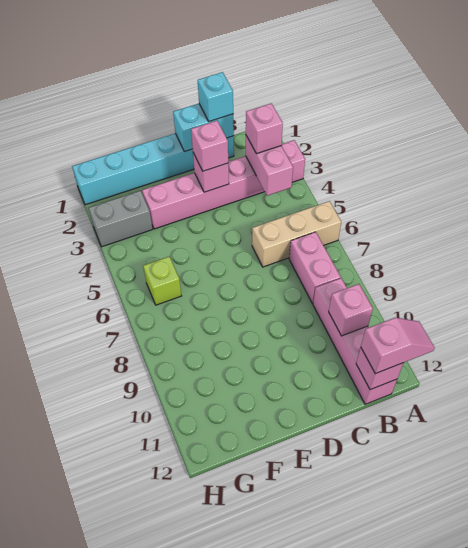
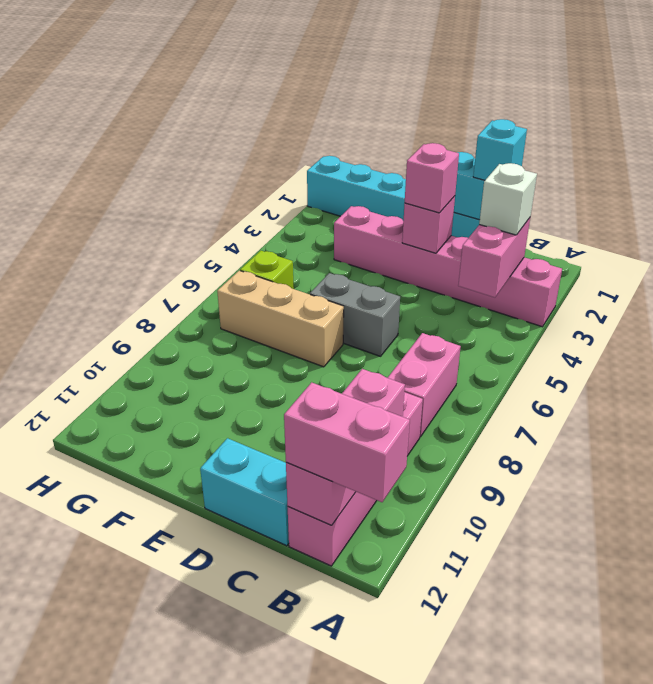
tan brick A6:C6 level 1 -> tan brick E7:G7 level 1
pink slope A12:B12 level 3 top B -> pink brick A12:B12 level 3
pink brick B3 level 3 -> white brick B3 level 3
none -> cyan brick C12:D12 level 1
grey brick G3:H3 level 1 -> grey brick D6:E6 level 1

